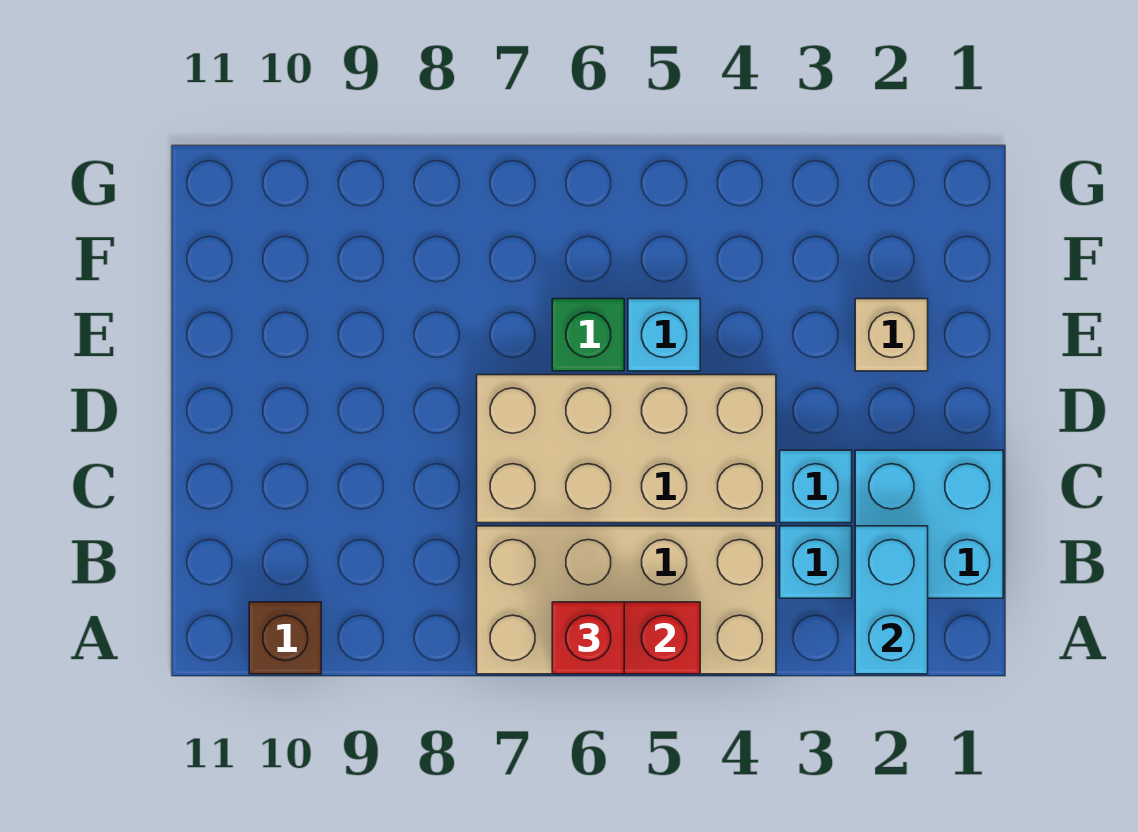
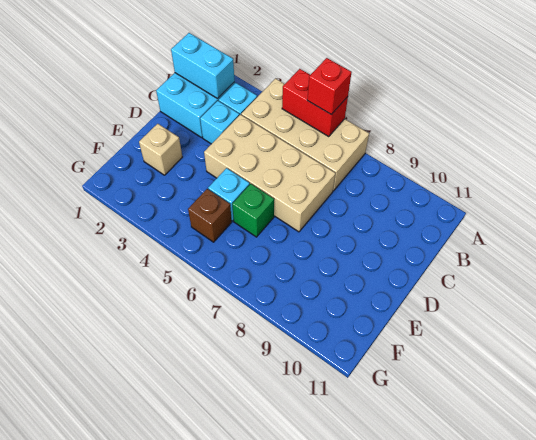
cyan brick A2:B2 level 2 -> cyan brick B1:B2 level 2
brown brick A10 level 1 -> brown brick F5 level 1

